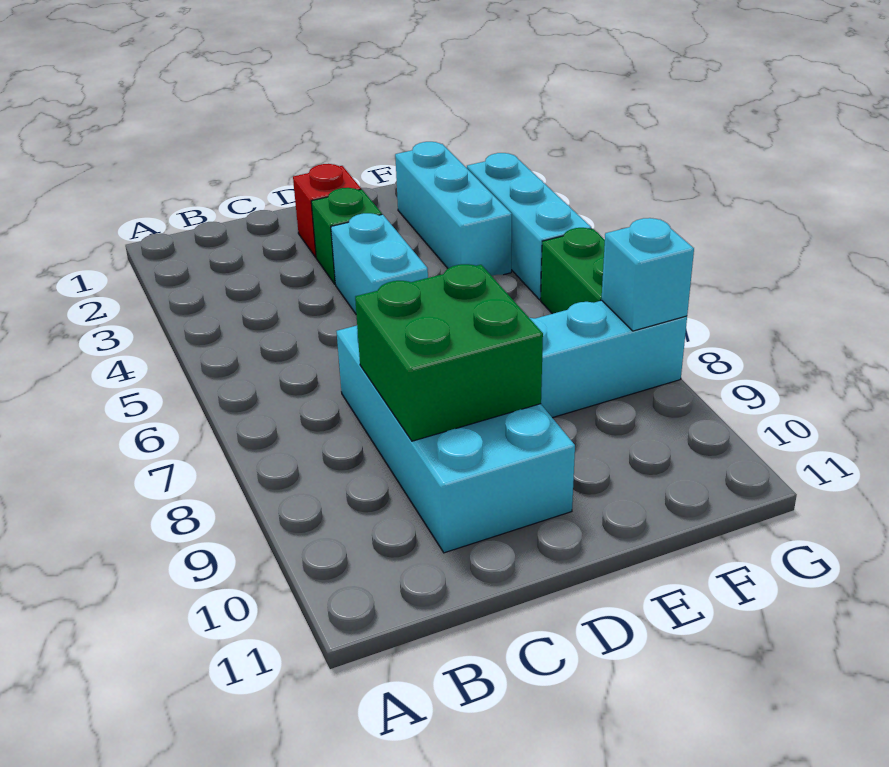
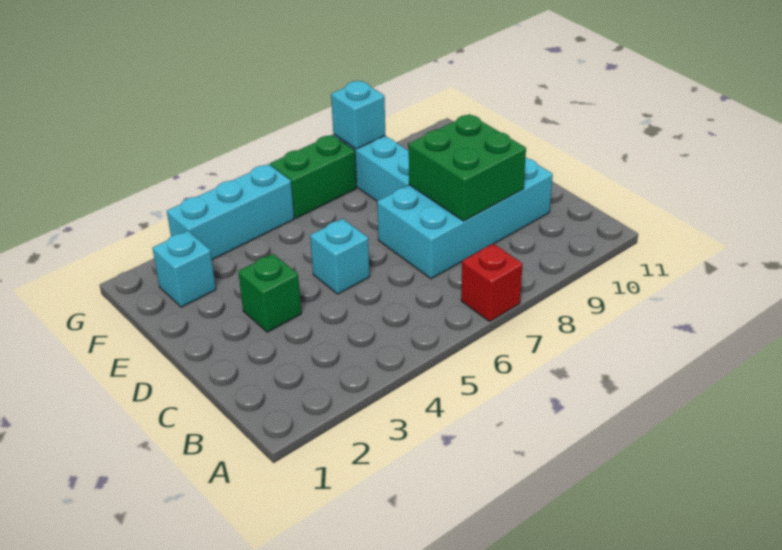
red brick D2 level 1 -> red brick A7 level 1
cyan brick D4:D5 level 1 -> cyan brick D5 level 1
cyan brick F2:F4 level 1 -> cyan brick F2 level 1

